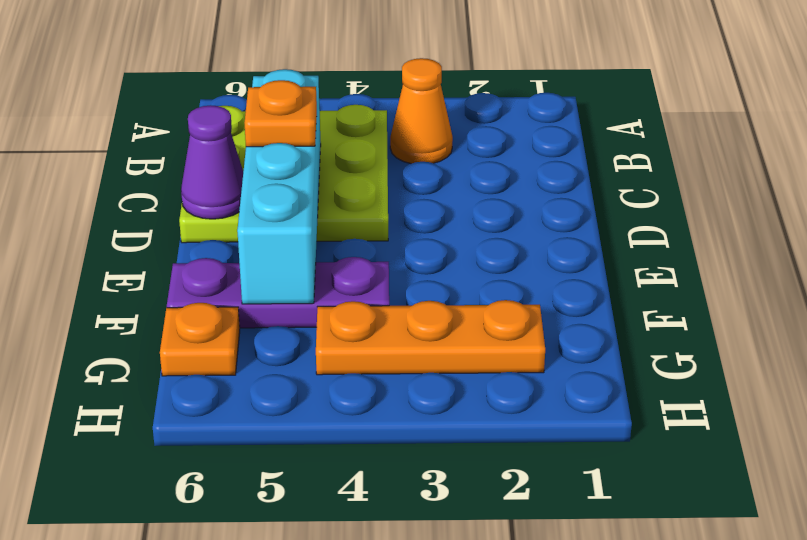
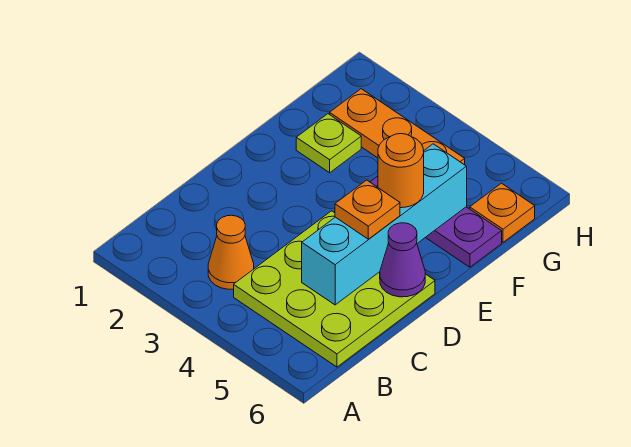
none -> orange round brick E5 level 3
none -> lime plate F2 level 1

